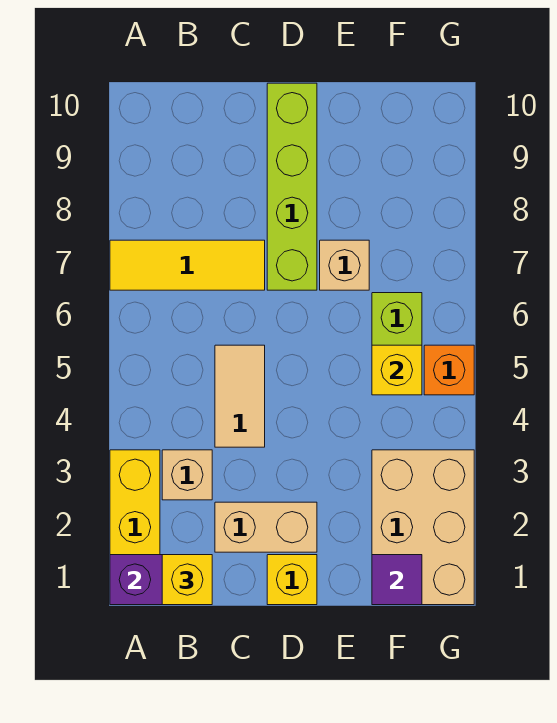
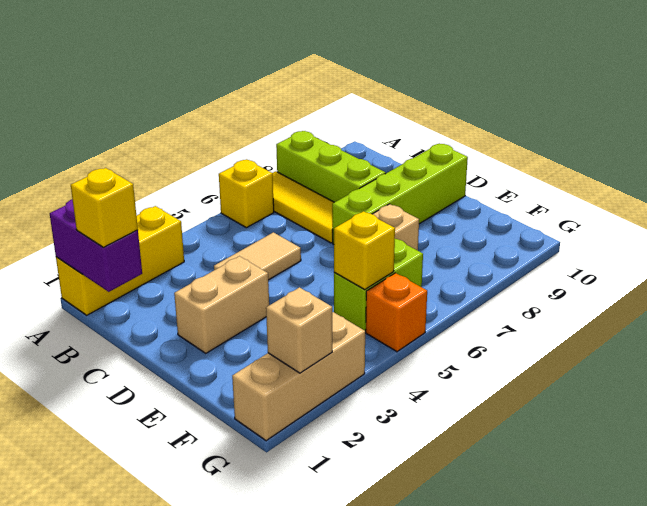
none -> lime brick A8:C8 level 1
tan brick B3 level 1 -> tan brick G2 level 2
tan brick C2:D2 level 1 -> tan brick D2:D3 level 1
yellow brick D1 level 1 -> yellow brick A6 level 1
tan brick F1:G3 level 1 -> tan brick G1:G3 level 1
purple tile F1 level 2 -> none

